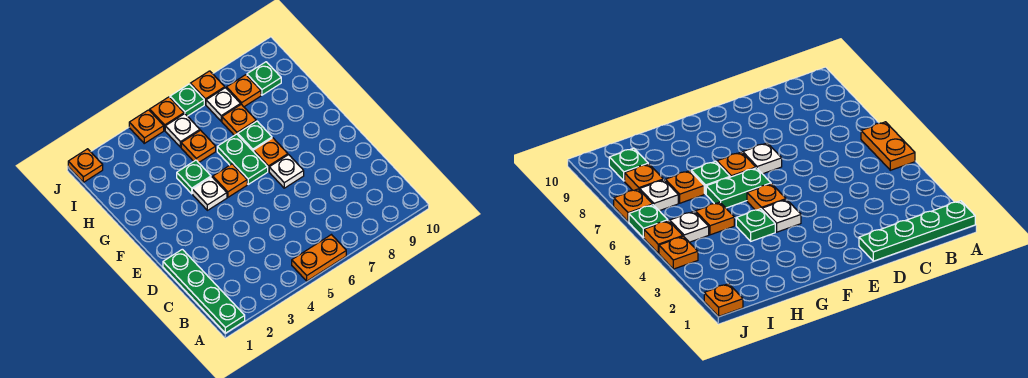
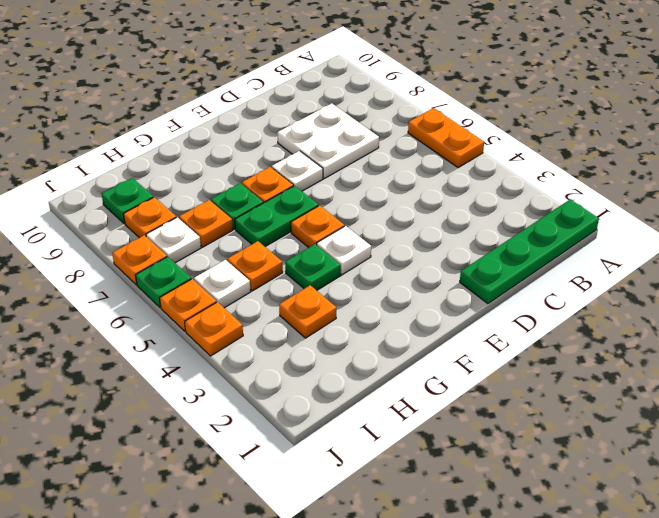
none -> white plate C7:D8 level 1
orange plate J1 level 1 -> orange plate H3 level 1

